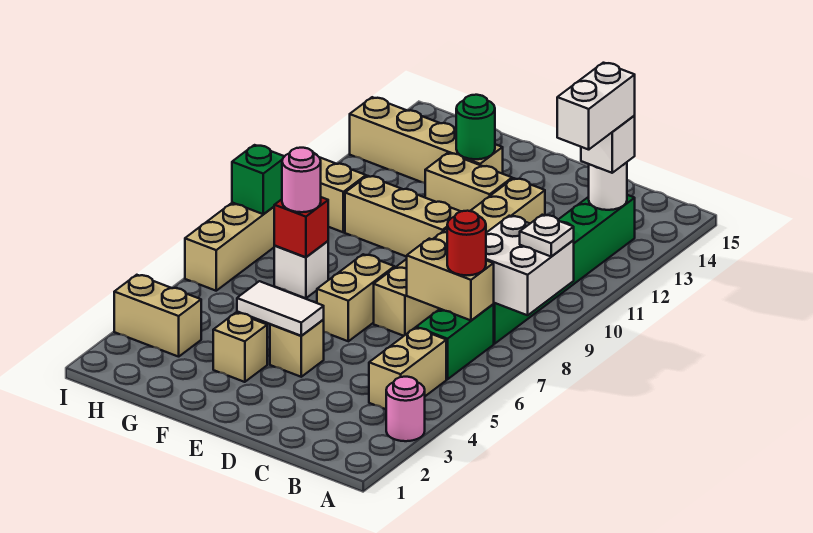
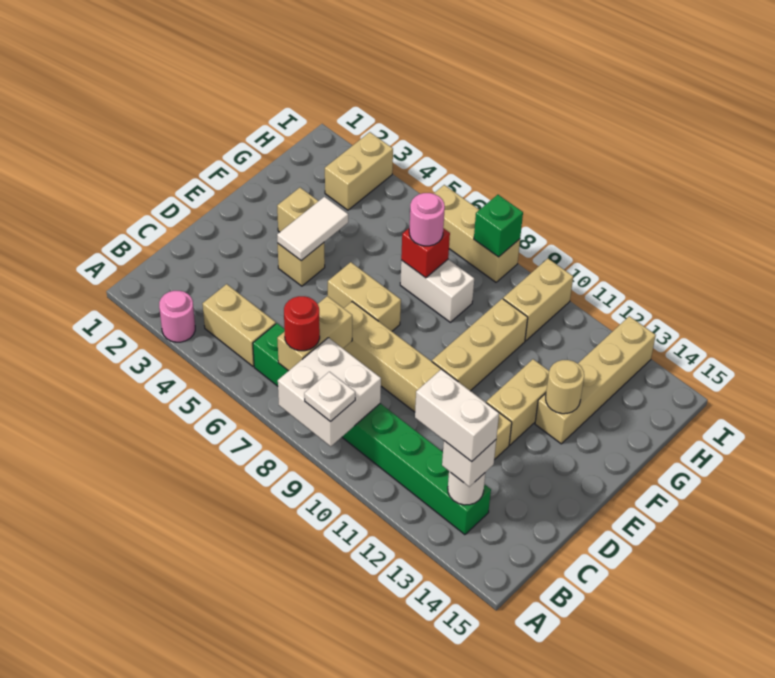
green round brick F13 level 2 -> tan round brick F13 level 2
white brick G7 level 1 -> white brick G7:G8 level 1

